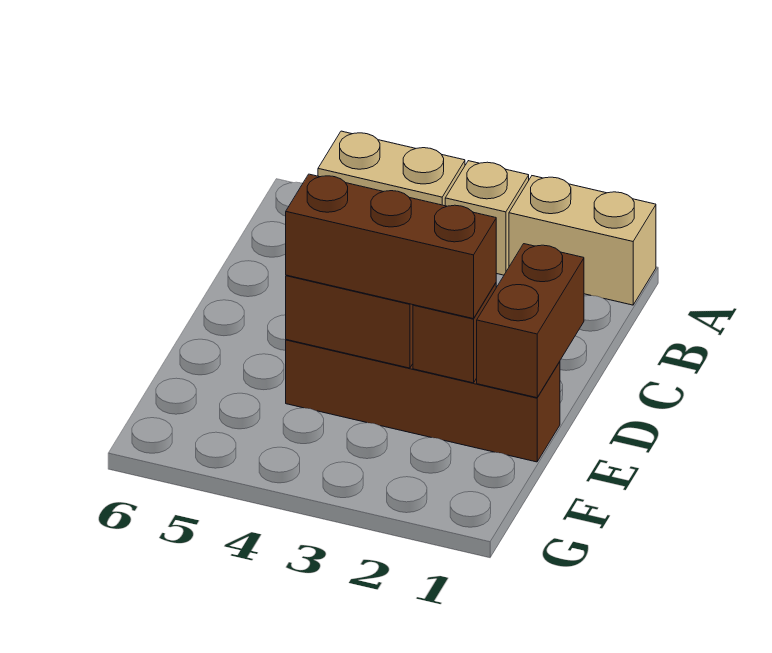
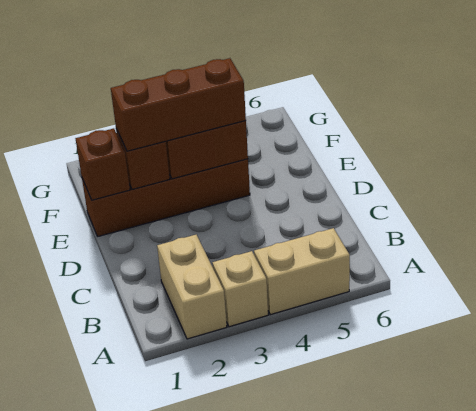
tan brick A1:A2 level 1 -> tan brick A2:B2 level 1
brown brick D1:E1 level 2 -> brown brick E1 level 2

